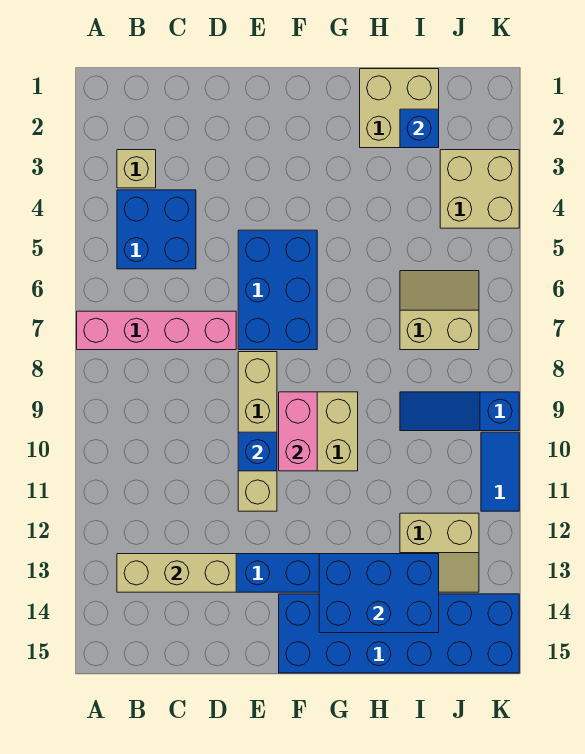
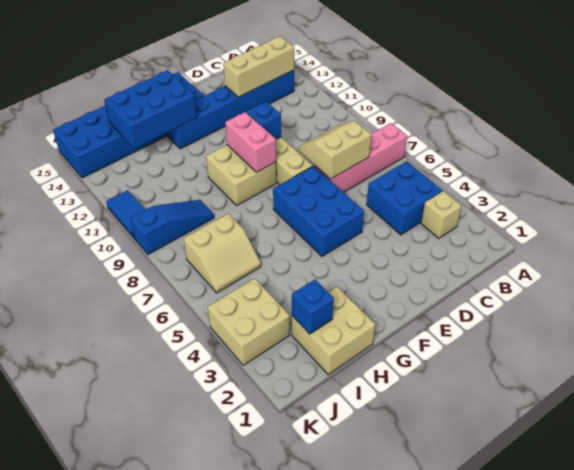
tan slope I12:J13 level 1 top 12 -> tan slope C7:D8 level 2 top 7

